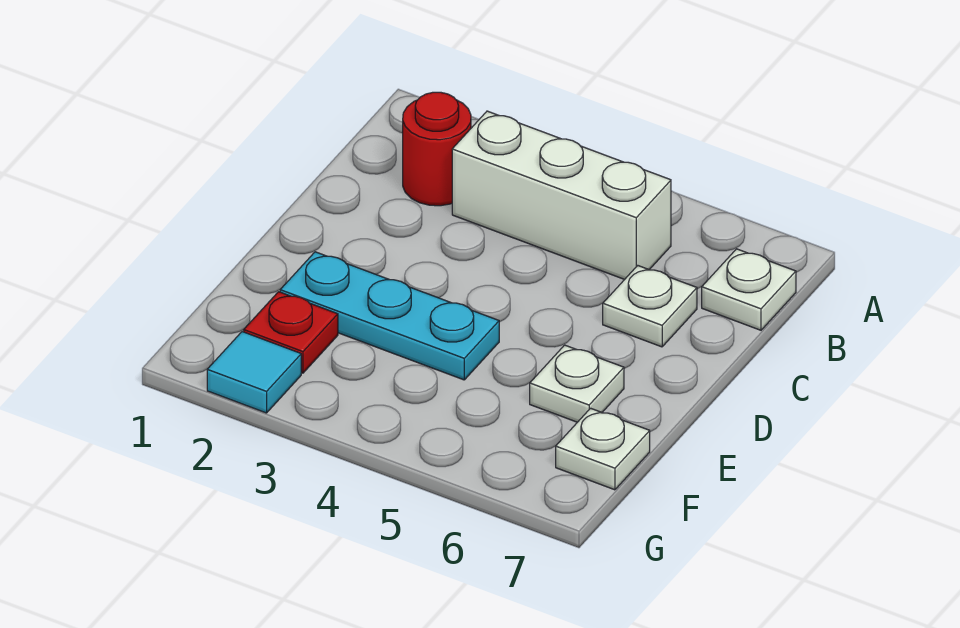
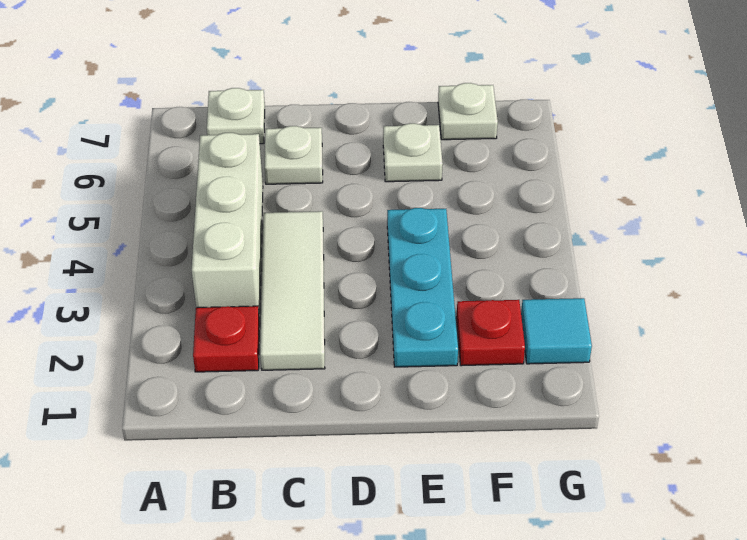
red round brick B2 level 1 -> red plate B2 level 1
none -> white tile C2:C4 level 1

